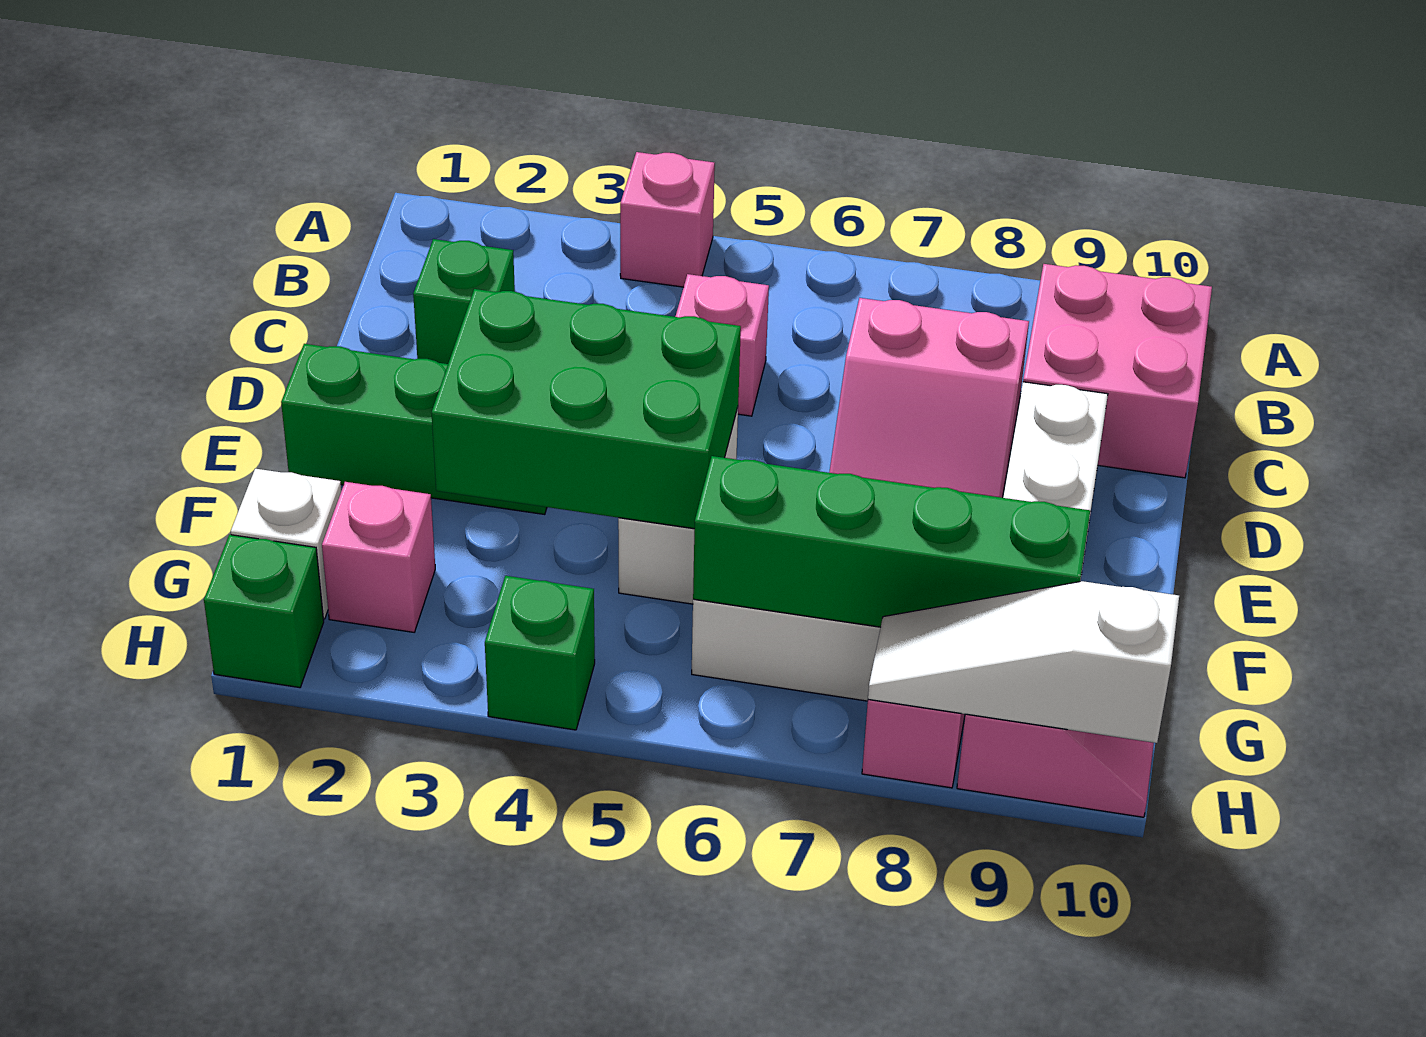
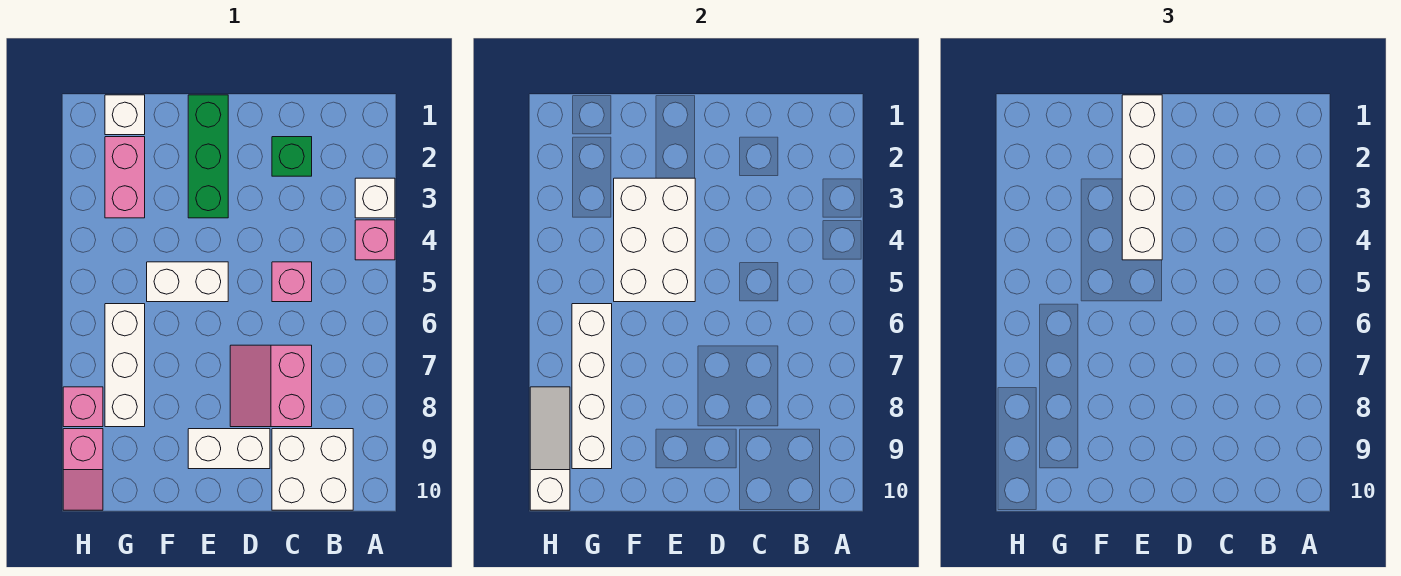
none -> white brick A3 level 1
pink brick B9:C10 level 1 -> white brick B9:C10 level 1
none -> white brick E1:E4 level 3
green brick E3:F5 level 2 -> white brick E3:F5 level 2
pink brick G2 level 1 -> pink brick G2:G3 level 1
green brick G6:G9 level 2 -> white brick G6:G9 level 2
green brick H1 level 1 -> none
green brick H4 level 1 -> none

